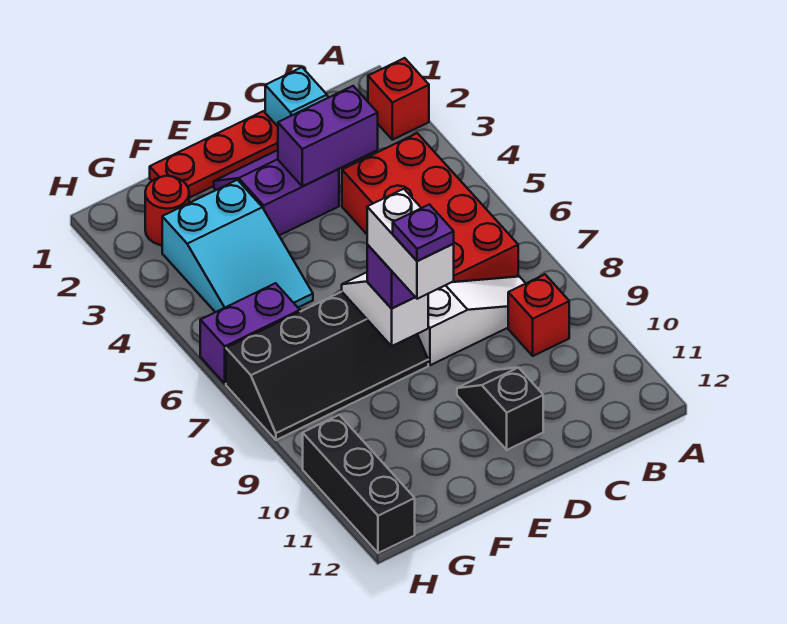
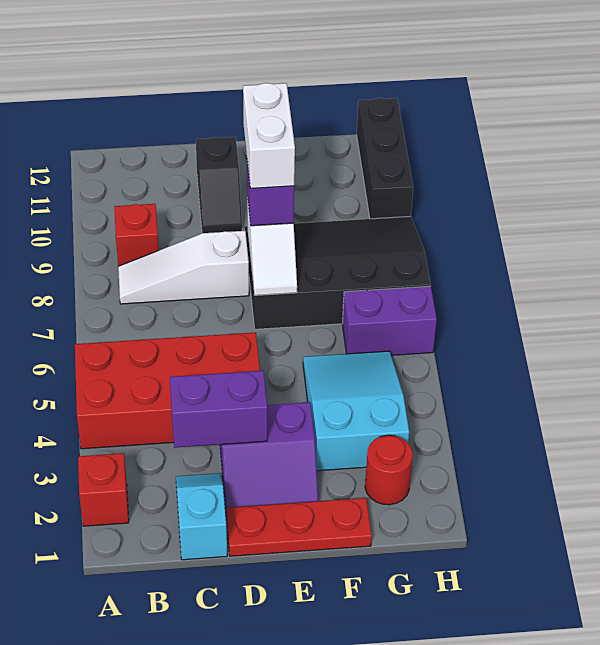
red brick B4:C7 level 1 -> red brick A4:D5 level 1
black slope E7:H8 level 1 top 7 -> black slope E7:H9 level 1 top 7
purple plate E9 level 5 -> none

